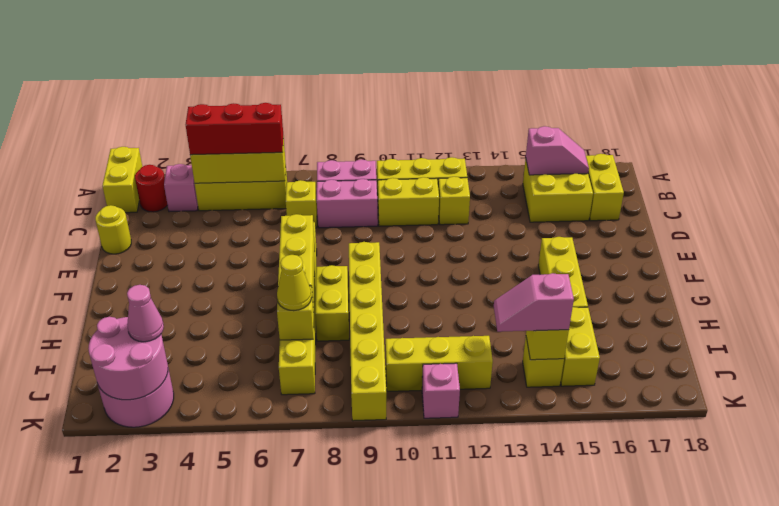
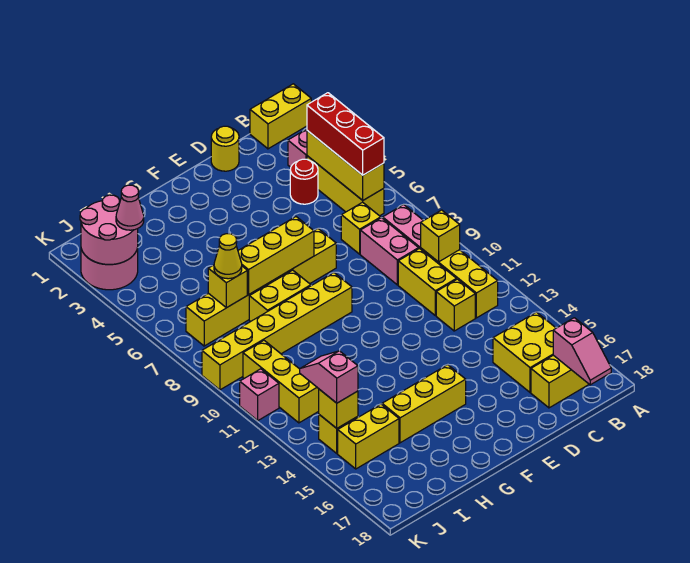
red round brick B2 level 1 -> red round brick C4 level 1
none -> yellow brick B10 level 2
pink slope B15:B16 level 2 top 15 -> pink slope B17:B18 level 2 top 17

